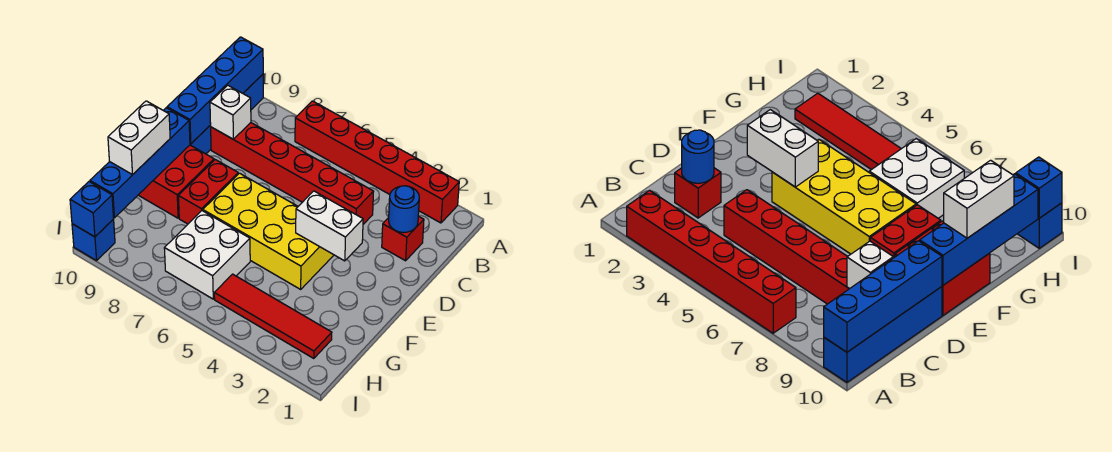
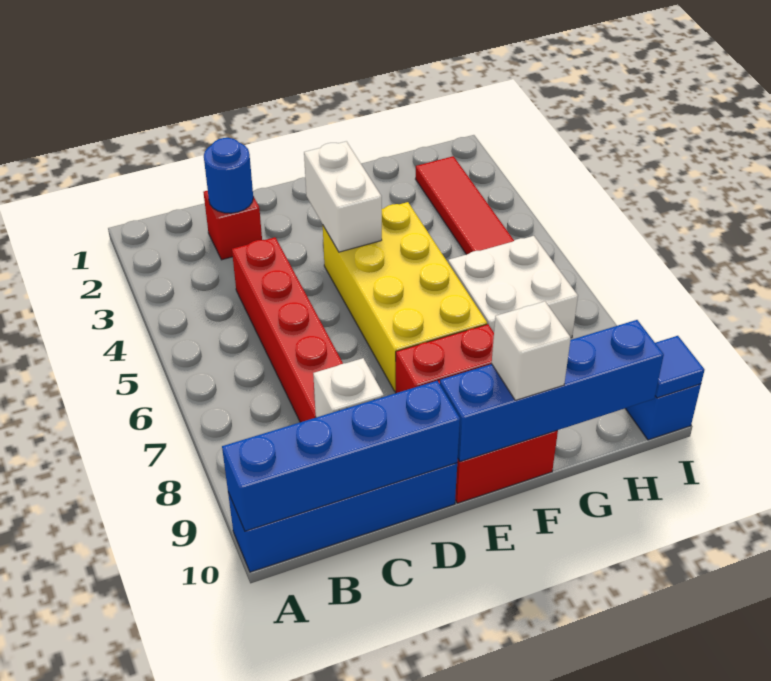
red brick A2:A7 level 1 -> none
white brick F10:G10 level 3 -> white brick F10 level 3
blue brick I10 level 2 -> blue tile I10 level 2

